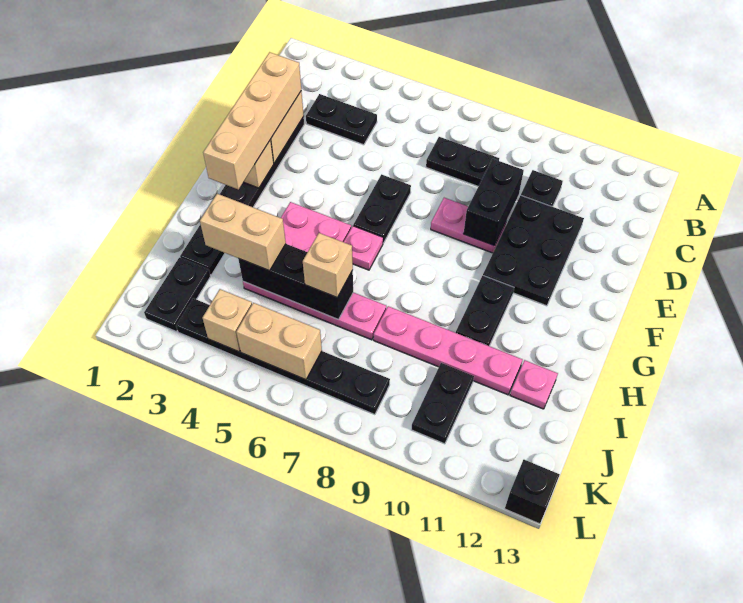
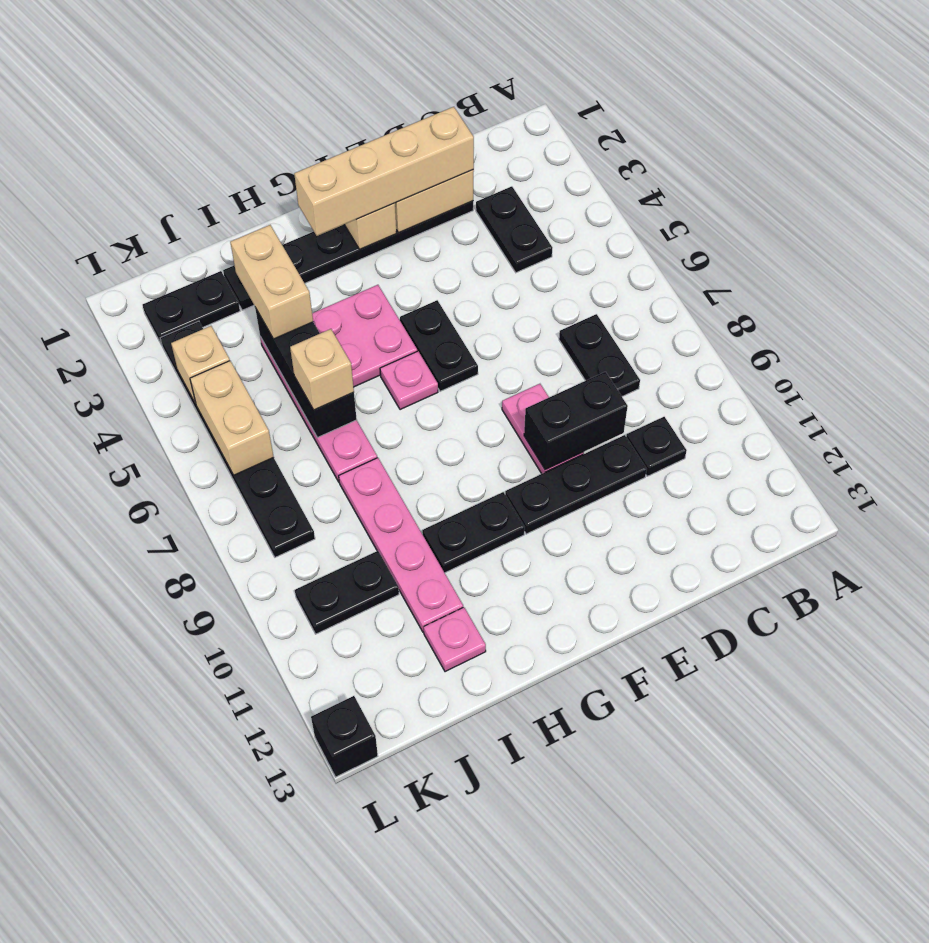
black plate D10:F11 level 1 -> black plate D10:F10 level 1
black plate E6:F6 level 1 -> black plate F5:F6 level 1

